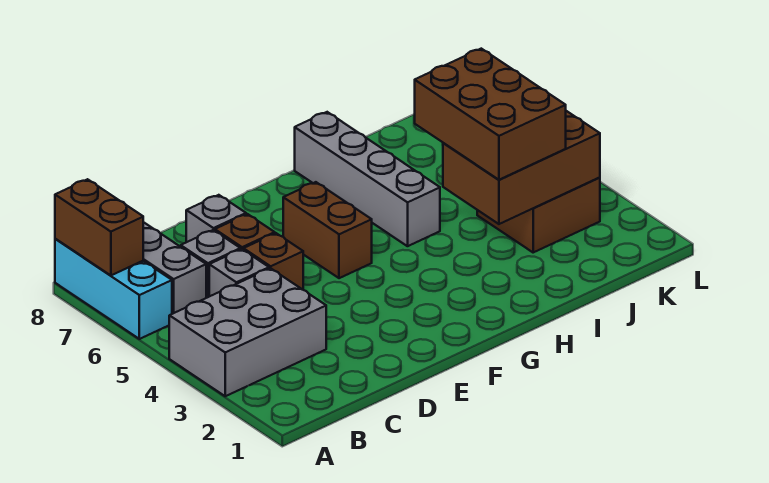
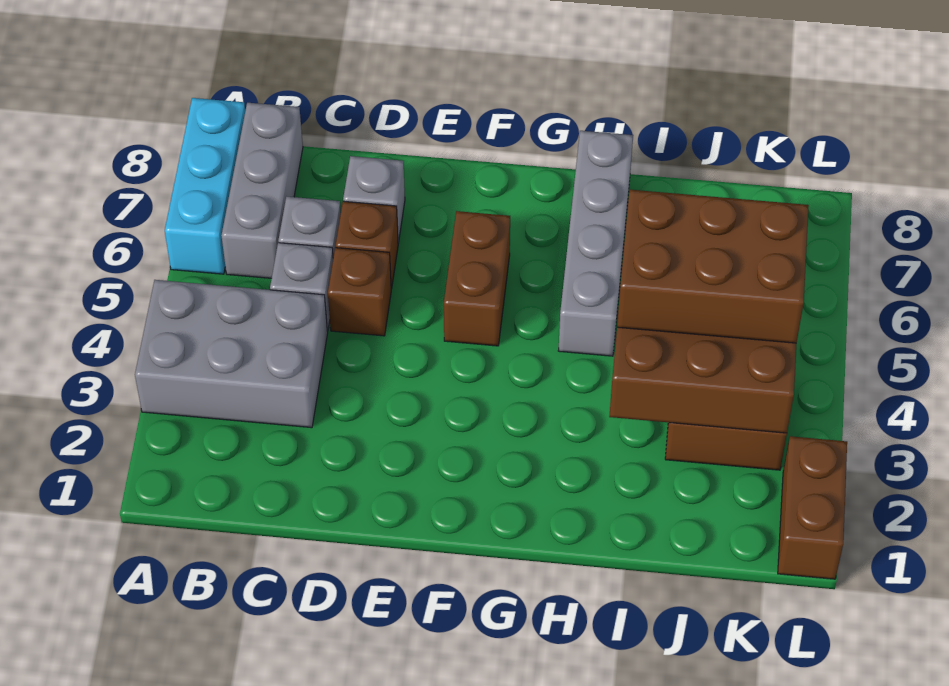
brown brick A7:A8 level 2 -> brown brick L1:L2 level 1
brown brick I3:J5 level 3 -> brown brick I4:K5 level 3

